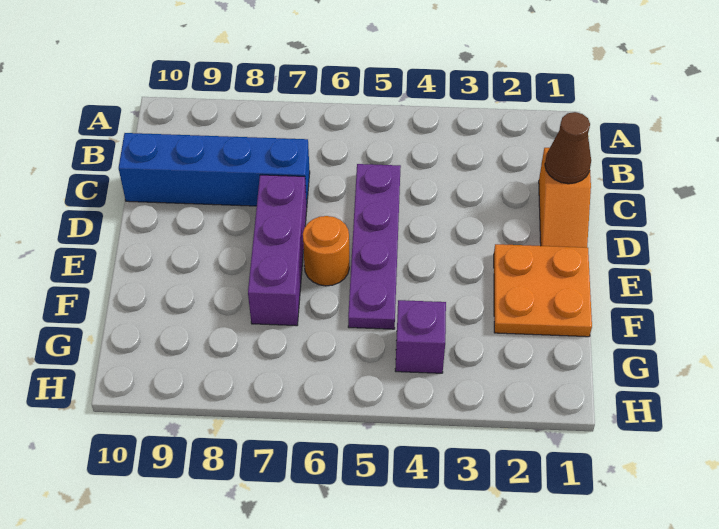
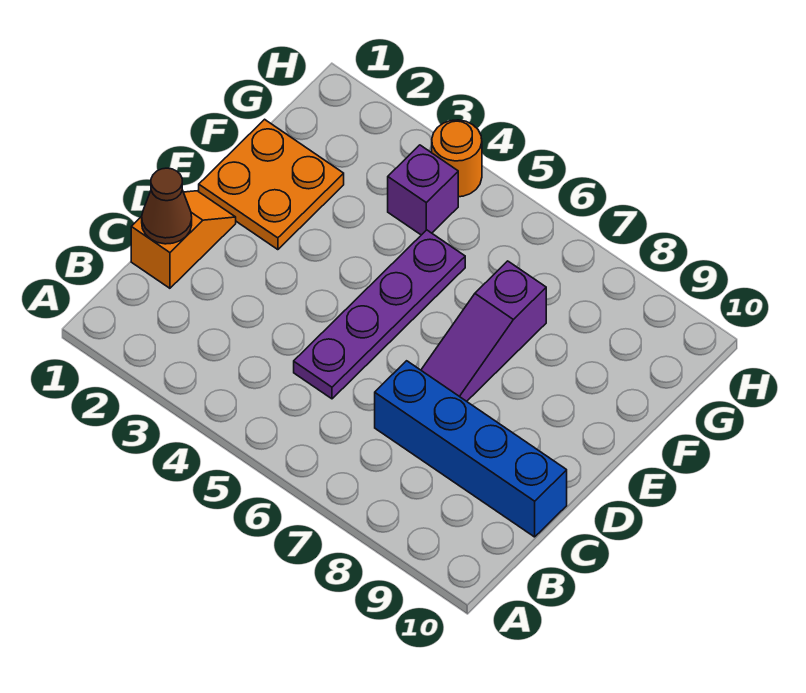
purple brick D7:F7 level 1 -> purple slope D7:F7 level 1 top F
orange round brick E6 level 1 -> orange round brick H4 level 1

